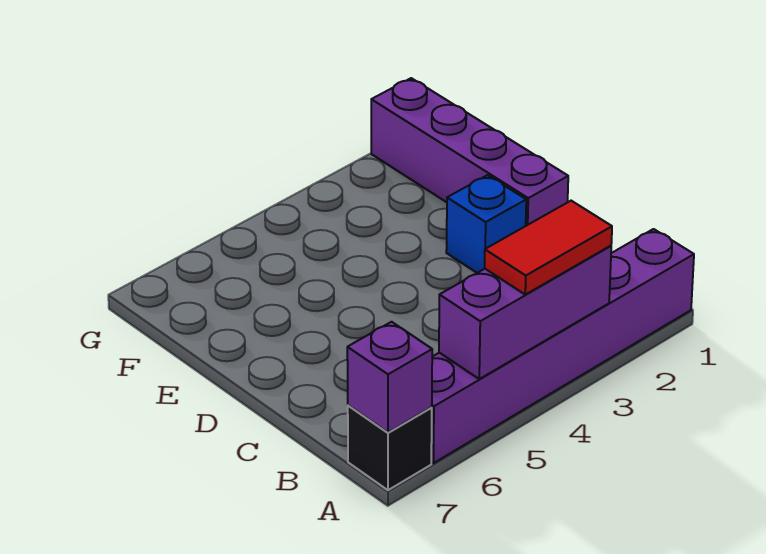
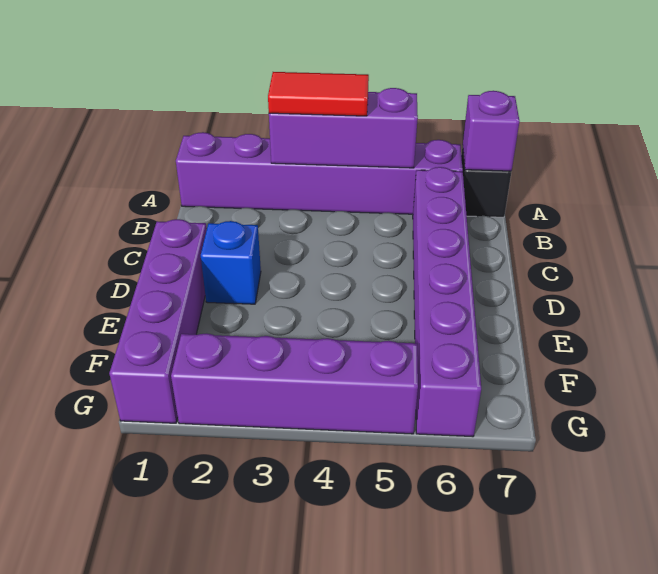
none -> purple brick B6:G6 level 1
none -> purple brick G2:G5 level 1

